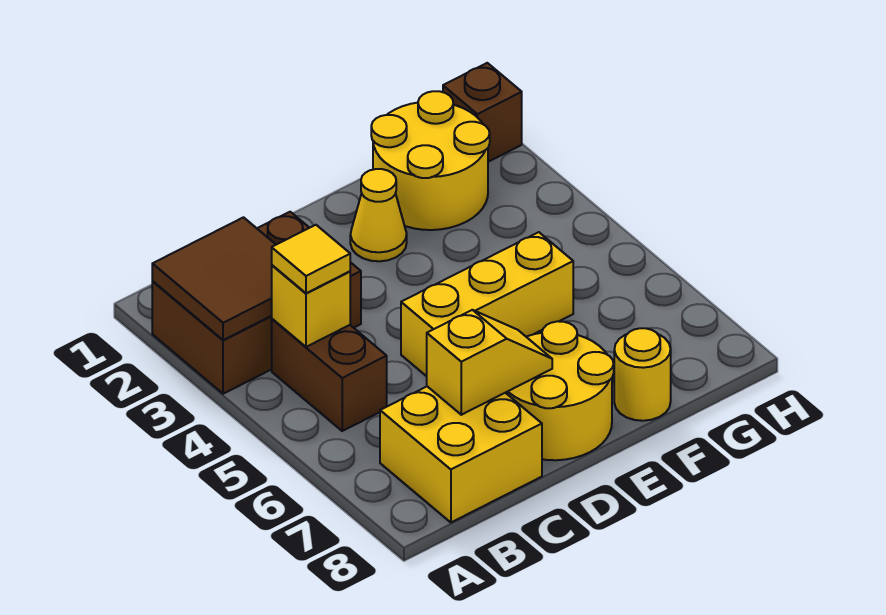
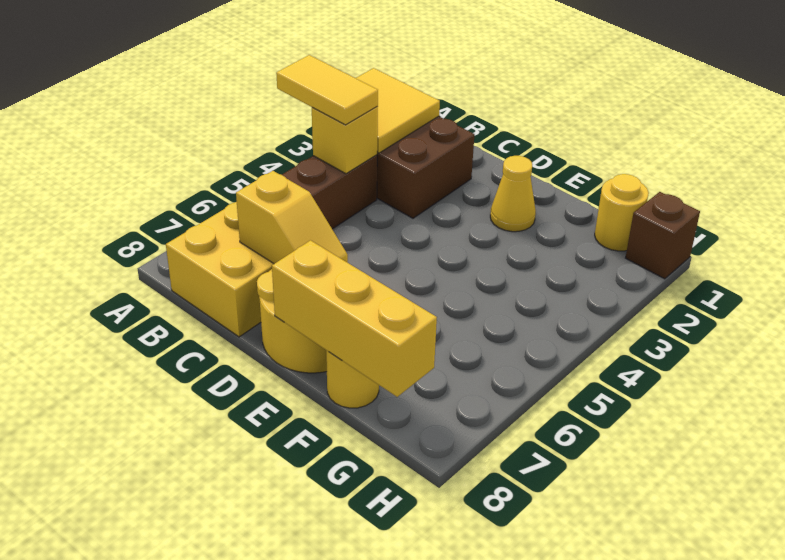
brown tile A2:B3 level 2 -> yellow tile A2:B3 level 2
yellow tile B4 level 3 -> yellow tile A4:B4 level 3
yellow brick D5:F5 level 1 -> yellow brick E8:G8 level 2
yellow round brick F1:G2 level 1 -> yellow round brick G1 level 1

